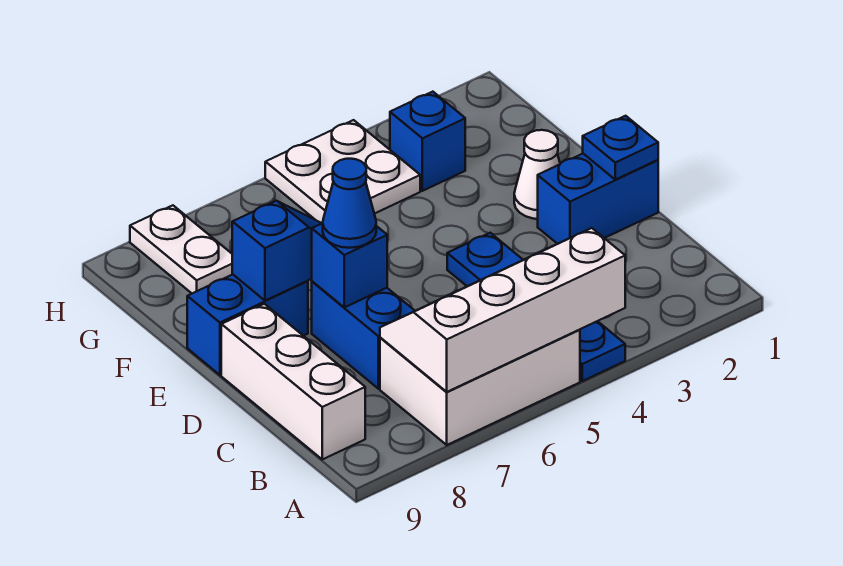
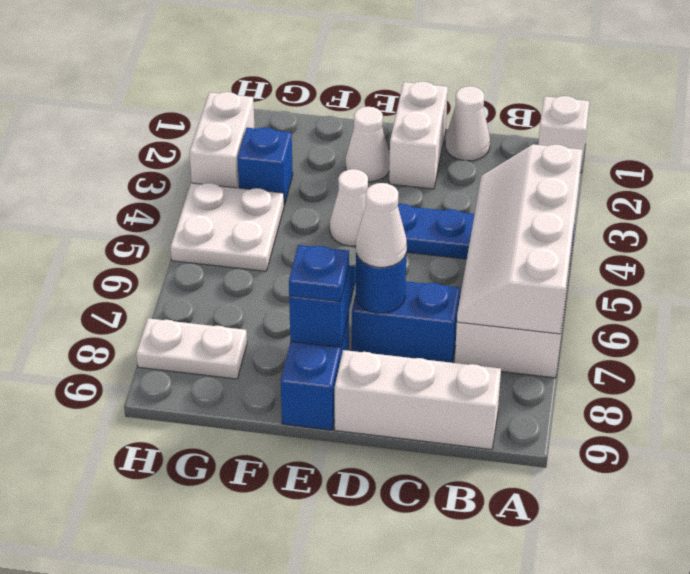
none -> white brick A1 level 1
none -> white cone C1 level 1
blue brick D1:D2 level 1 -> white brick D1:D2 level 1
blue plate D1 level 2 -> blue plate E8 level 3
blue brick D7 level 2 -> blue round brick D7 level 2
blue cone D7 level 3 -> white cone D7 level 3
none -> white cone E4 level 1
none -> white brick H2:H3 level 1

